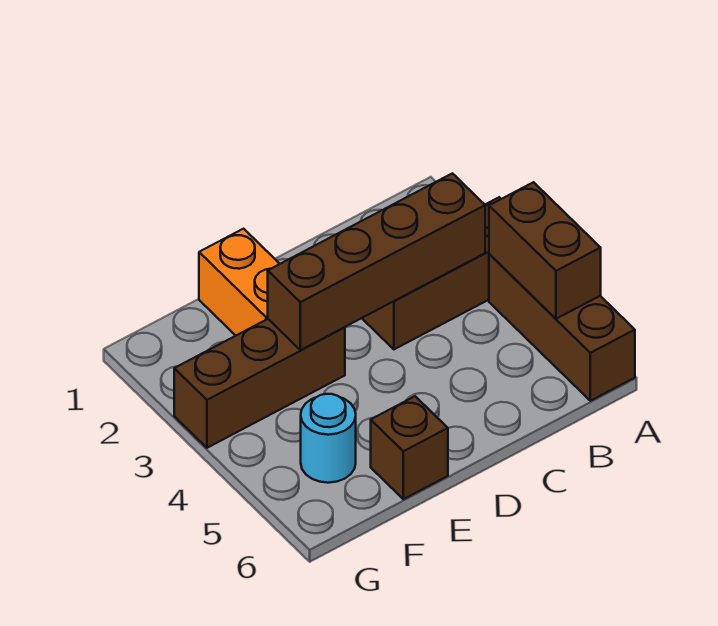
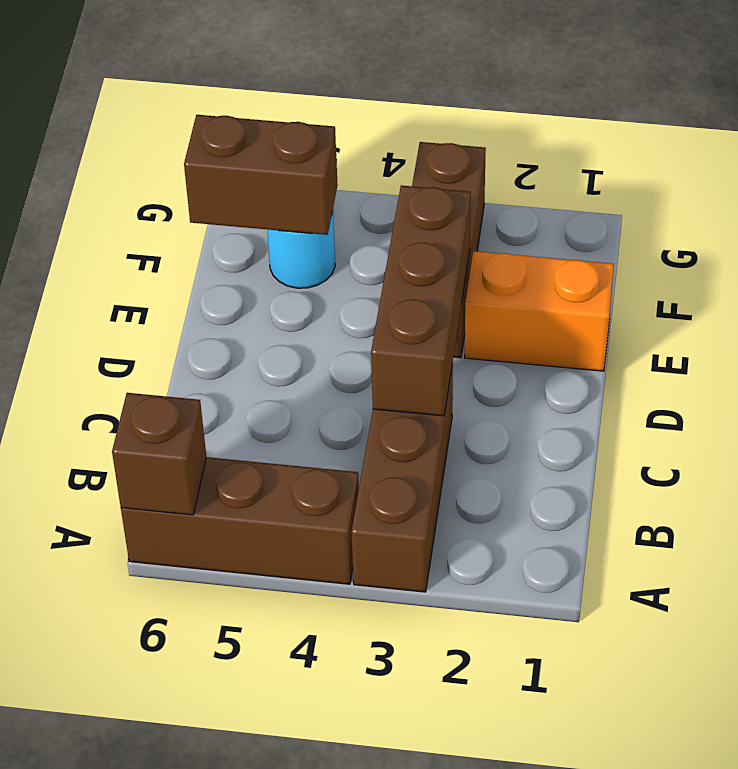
brown brick A4:A5 level 2 -> brown brick F5:F6 level 2
brown brick B3:E3 level 2 -> brown brick C3:E3 level 2
brown brick E6 level 1 -> brown brick A6 level 2

